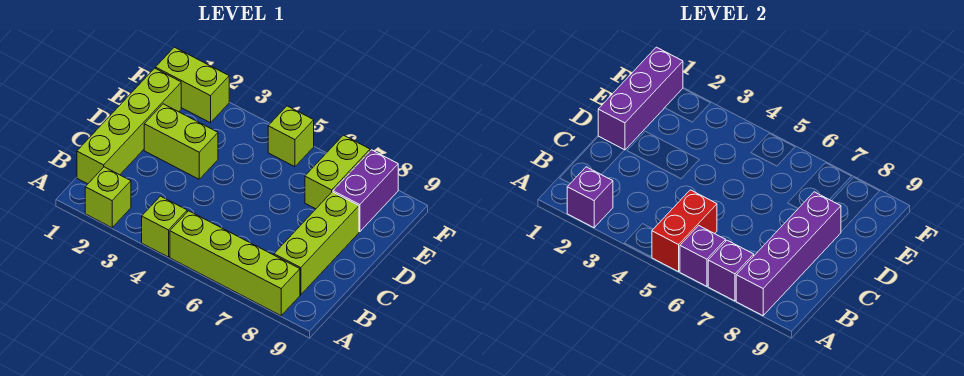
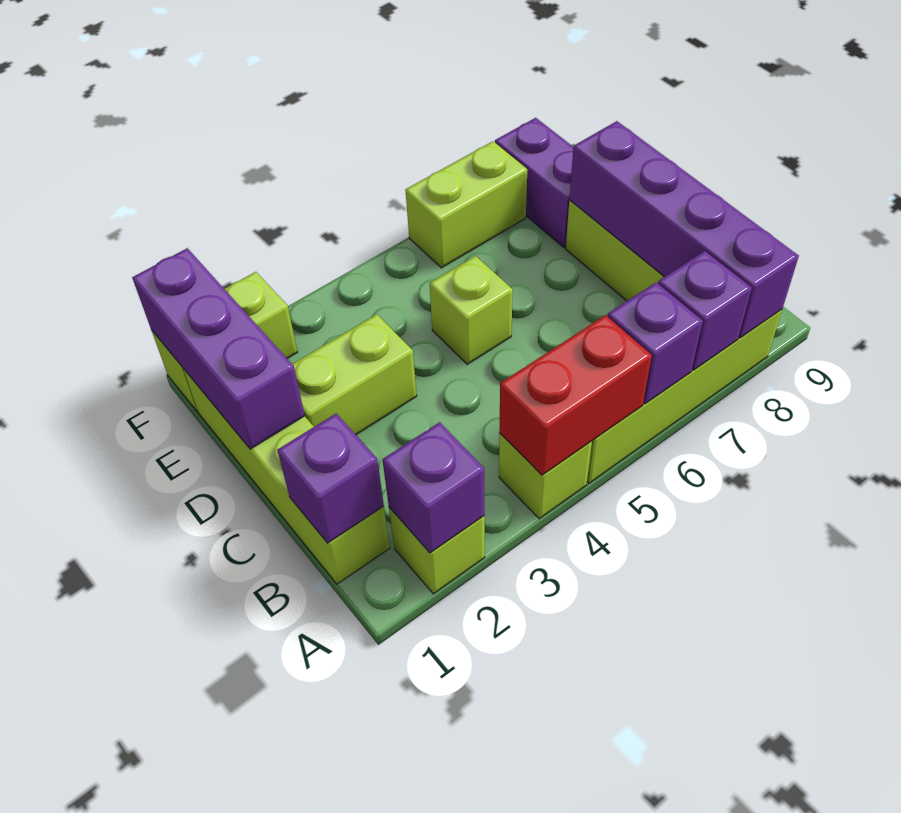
red brick A5:B5 level 2 -> red brick A4:A5 level 2
none -> purple brick B1 level 2
lime brick E7:F7 level 1 -> lime brick F6:F7 level 1
lime brick F5 level 1 -> lime brick D5 level 1

